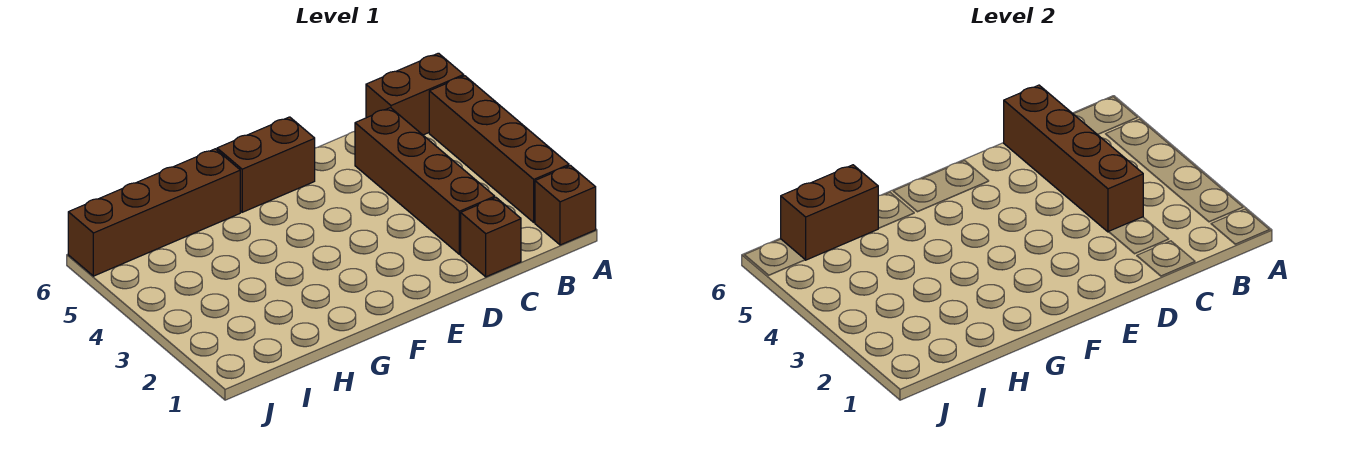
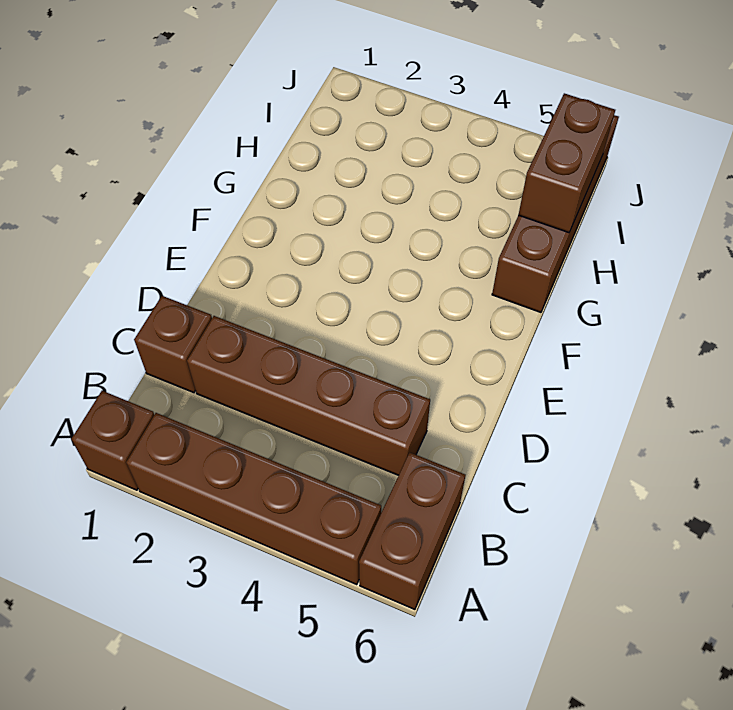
brown brick C3:C6 level 2 -> none
brown brick E6:F6 level 1 -> none

